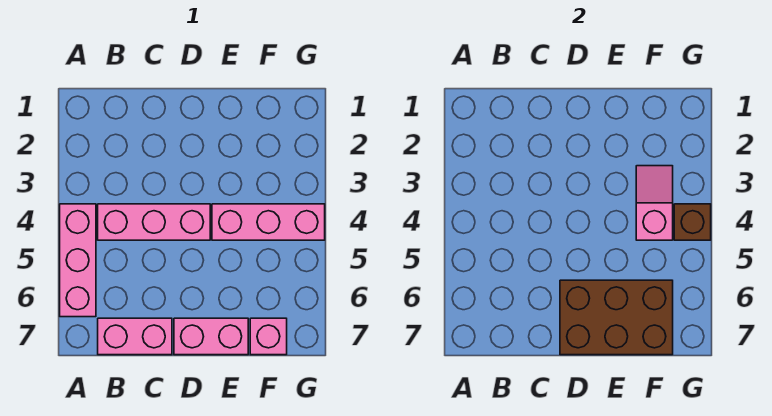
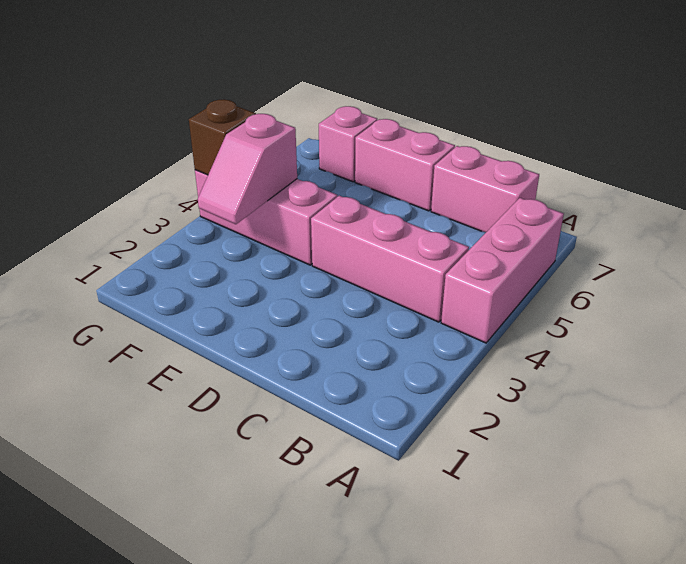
brown brick D6:F7 level 2 -> none

